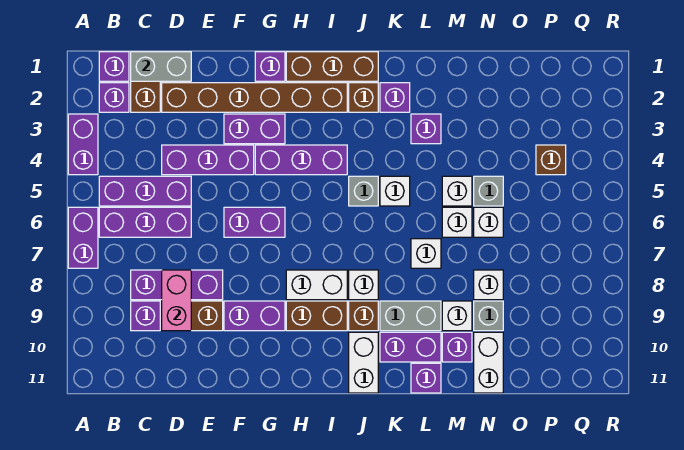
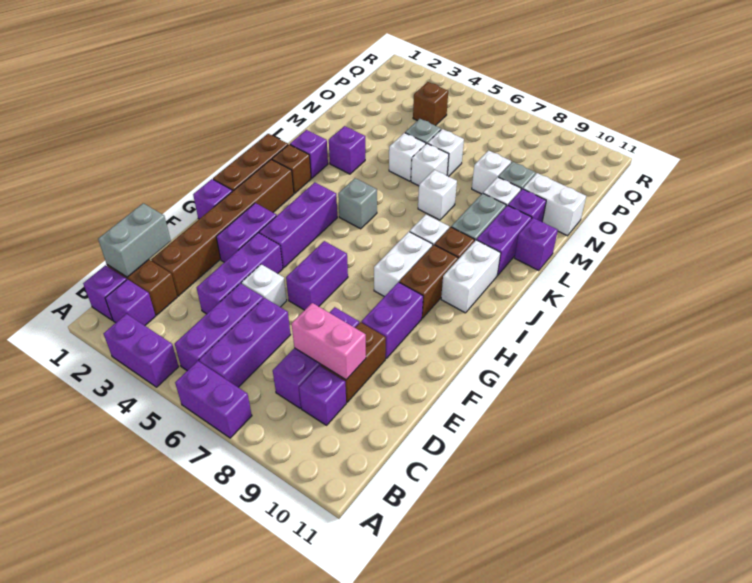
white brick J10:J11 level 1 -> white brick I10:J10 level 1
white brick K5 level 1 -> white brick E5 level 1

